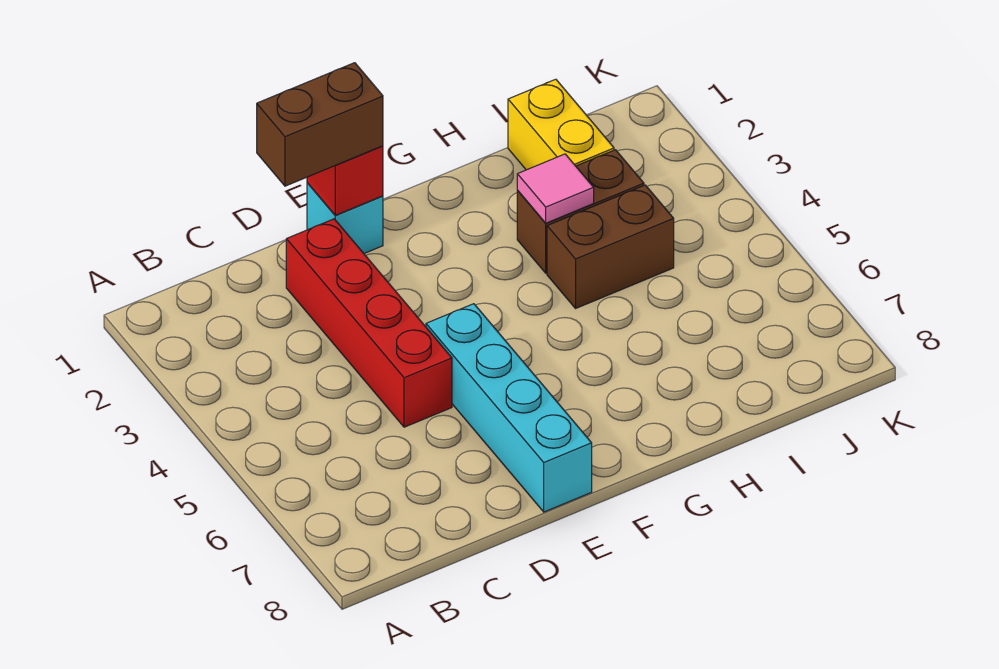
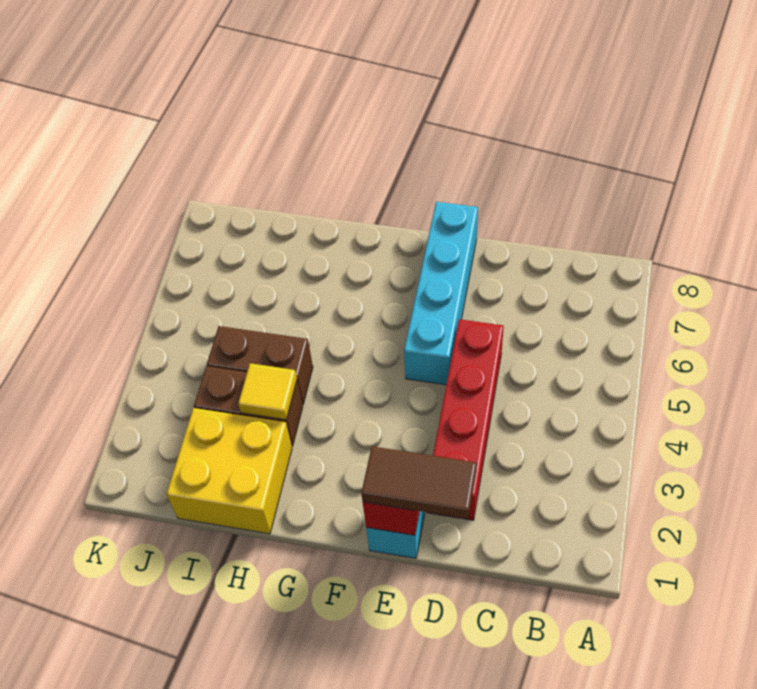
brown brick D1:E1 level 3 -> brown tile D1:E1 level 3
pink tile H3 level 2 -> yellow tile H3 level 2
yellow brick I1:I2 level 1 -> yellow brick H1:I2 level 1

